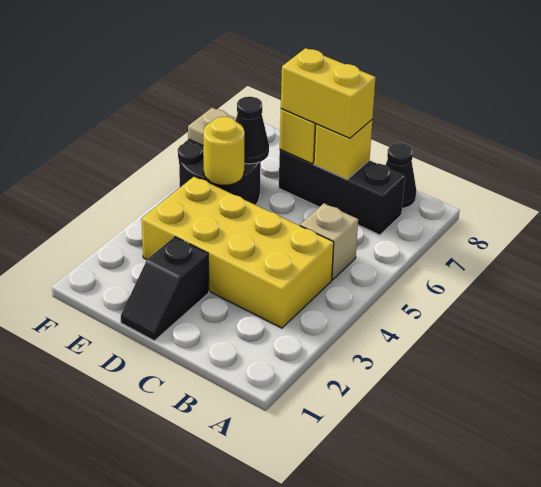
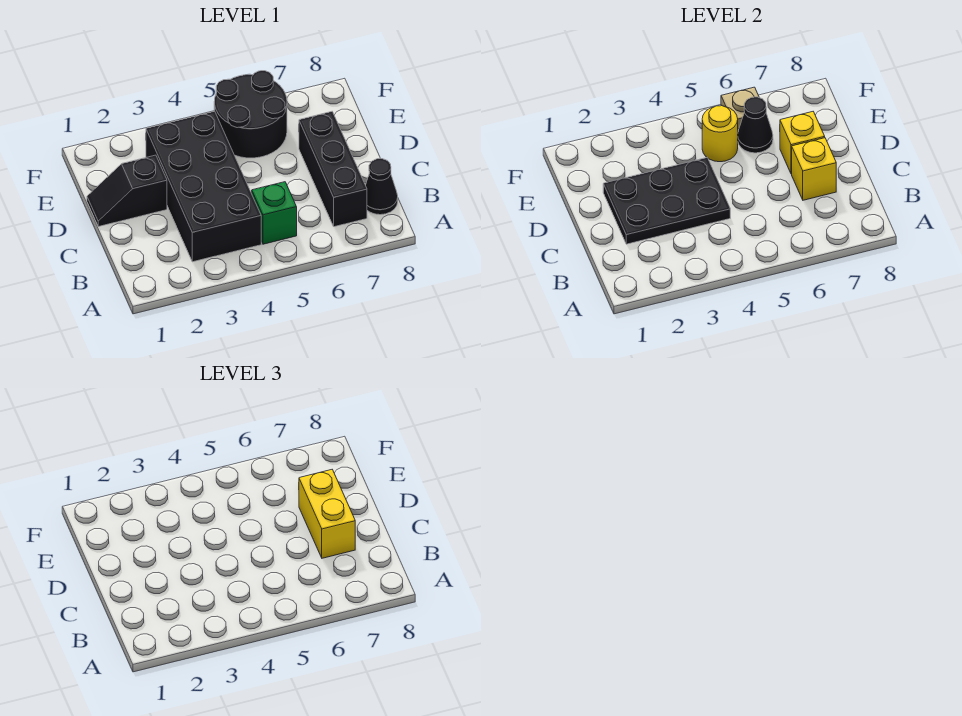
yellow brick B3:E4 level 1 -> black brick B3:E4 level 1
tan brick B5 level 1 -> green brick B5 level 1
none -> black plate C2:D4 level 2

